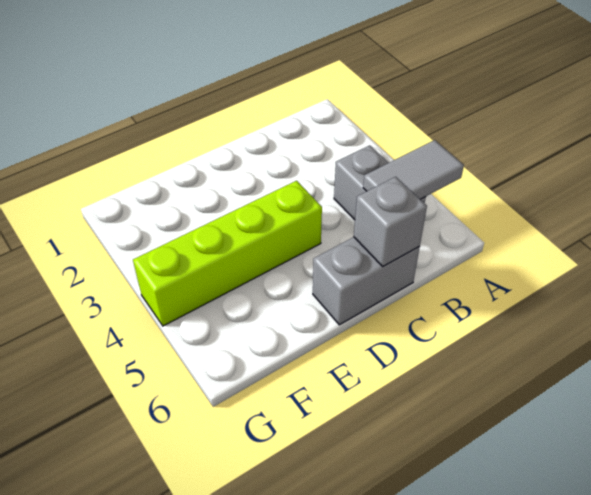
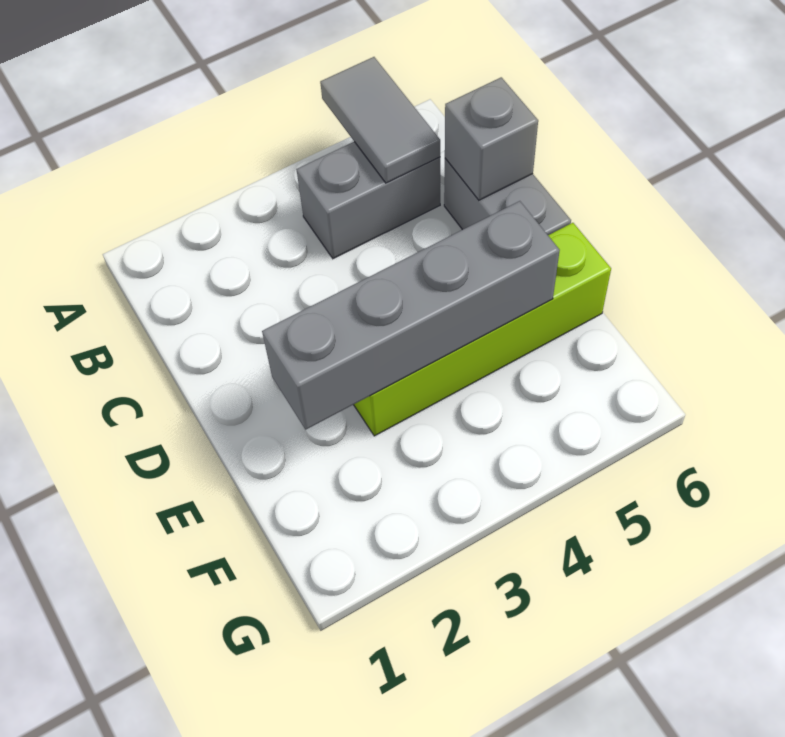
lime brick D4:G4 level 1 -> lime brick E3:E6 level 1
none -> grey brick E2:E5 level 2

